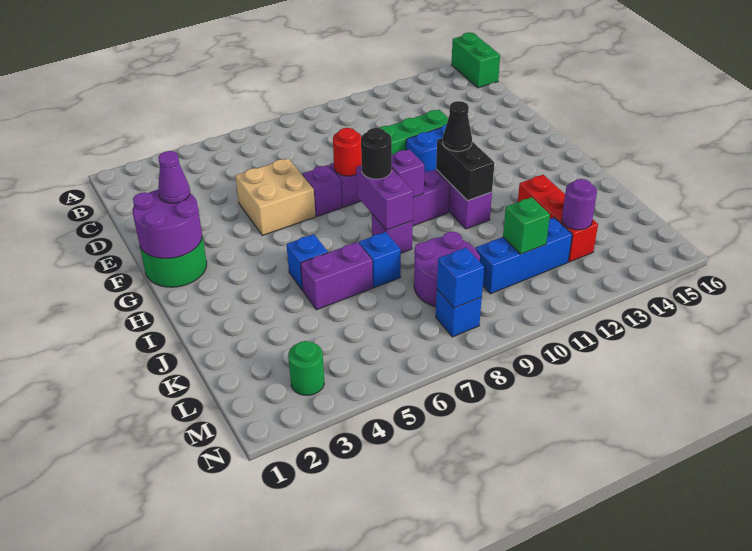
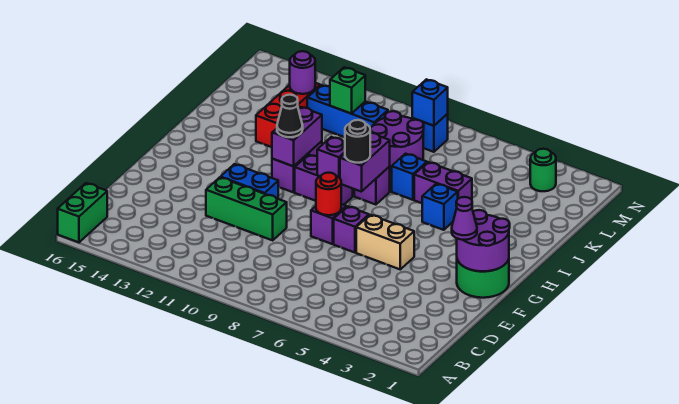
tan brick E5:F6 level 1 -> tan brick F5:F6 level 1
black brick H11:I11 level 2 -> purple brick H11:I11 level 2

